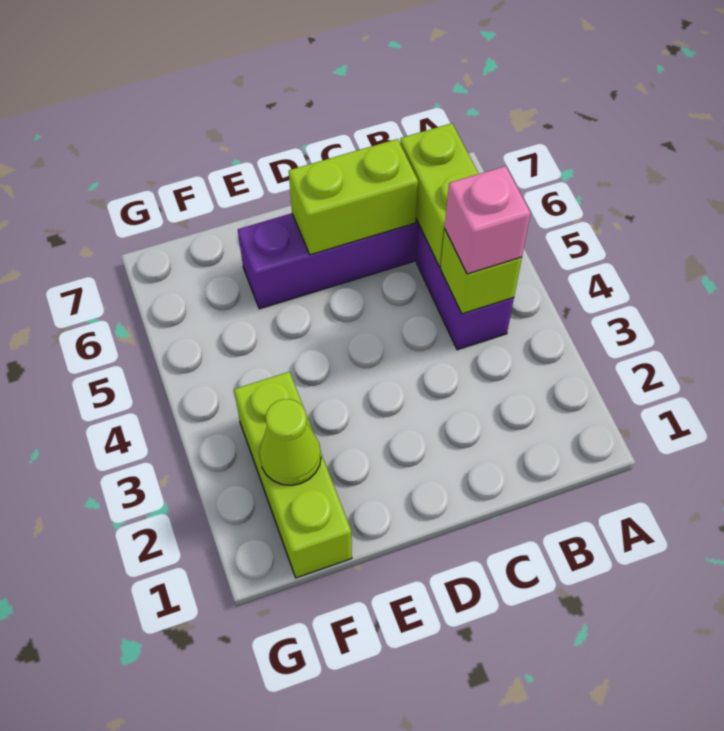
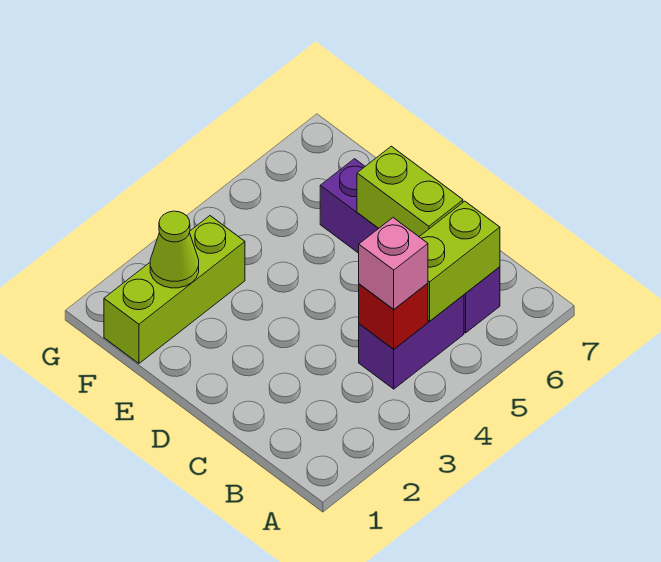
lime brick B4 level 2 -> red brick B4 level 2

